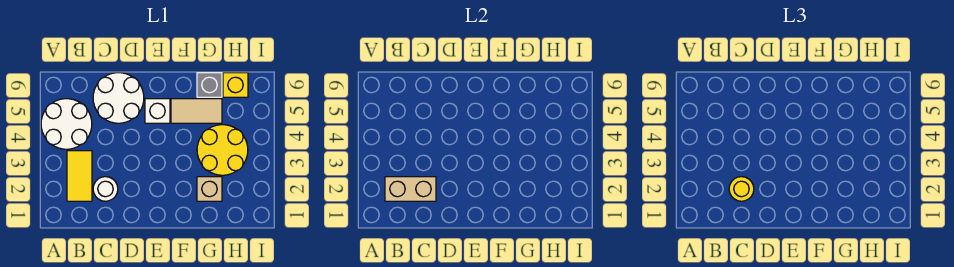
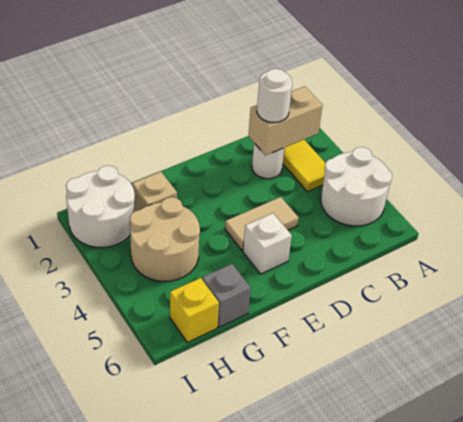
yellow round brick C2 level 3 -> white round brick C2 level 3
white round brick C5:D6 level 1 -> white round brick H1:I2 level 1
tan tile F5:G5 level 1 -> tan tile D4:E4 level 1
yellow round brick G3:H4 level 1 -> tan round brick G3:H4 level 1

